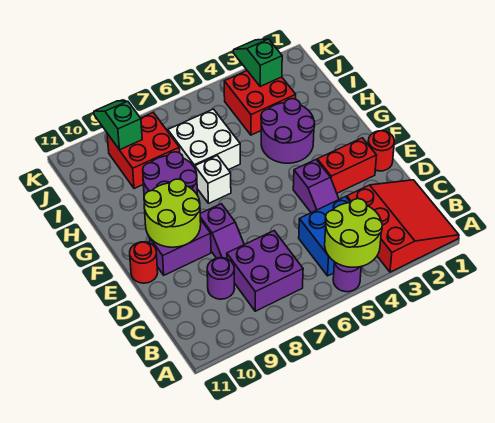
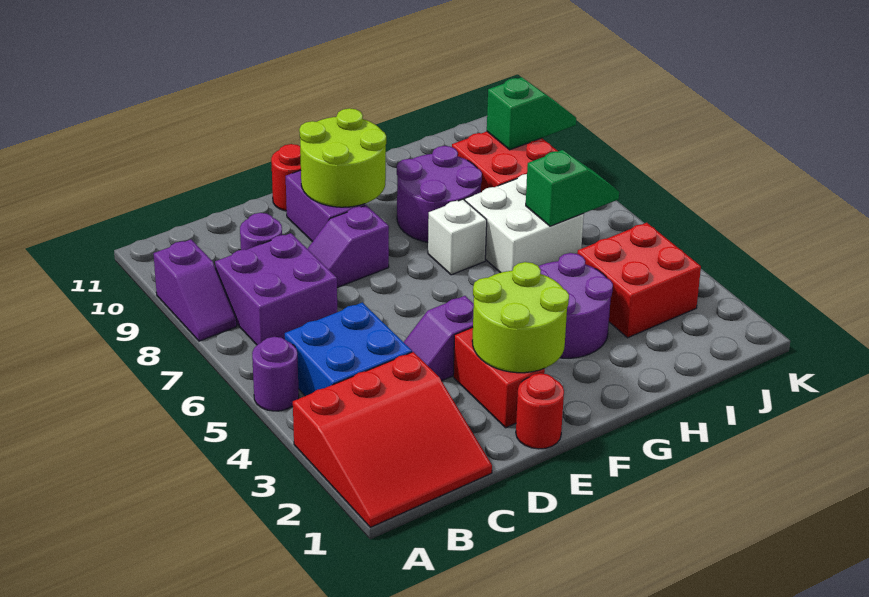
lime round brick A4:B5 level 2 -> lime round brick E2:F3 level 2
none -> purple slope A8:A9 level 1 top 9
green slope J3:K3 level 2 top J -> green slope I6:J6 level 2 top I

